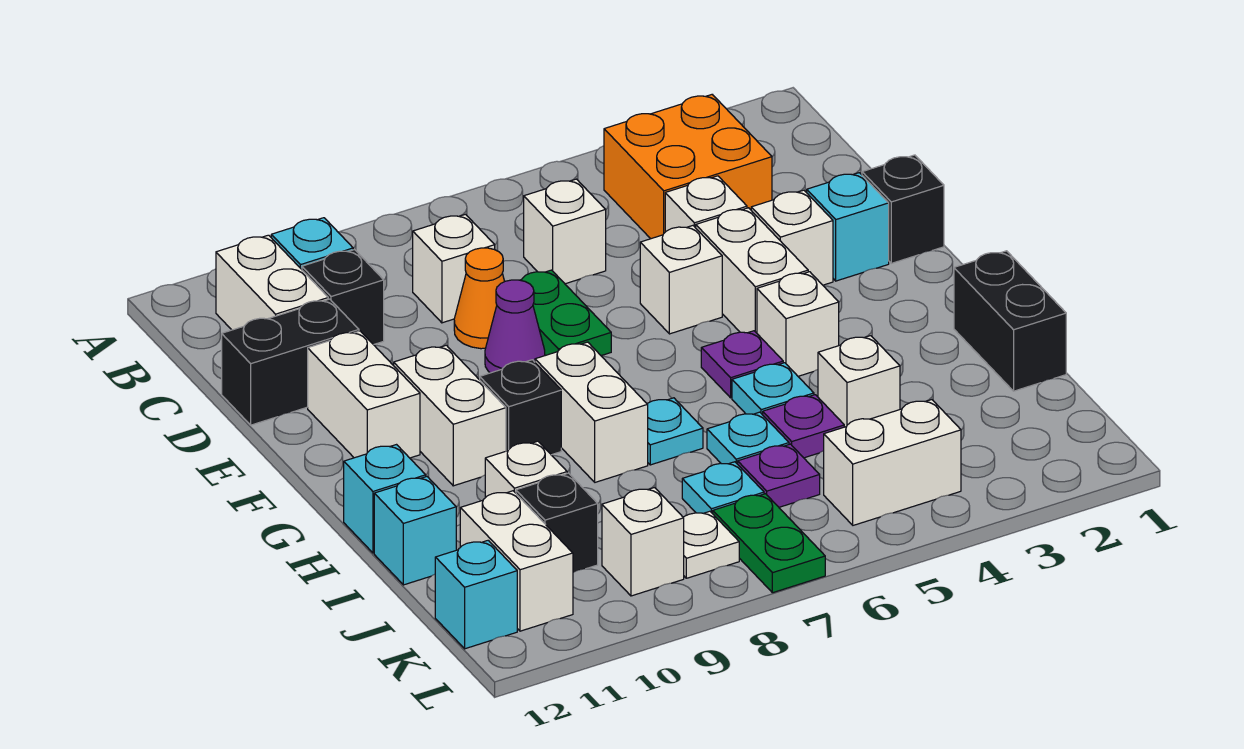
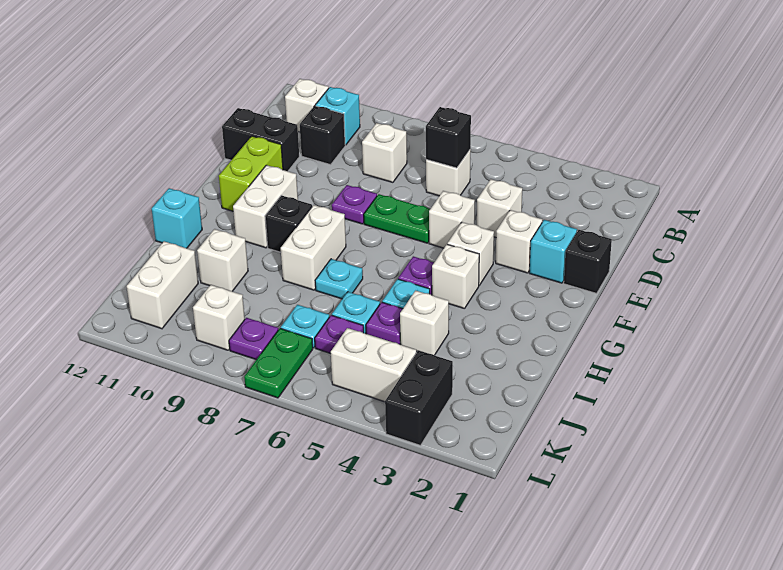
orange brick B3:C4 level 1 -> none
white brick B11:C11 level 1 -> white brick B11 level 1
green plate D7:E7 level 1 -> green plate E6:E7 level 1
orange cone D8 level 1 -> none
white brick E4:F4 level 1 -> white brick F4 level 1
purple cone E8 level 1 -> purple plate E8 level 1
white brick E11:F11 level 1 -> lime brick E11:F11 level 1
black brick H1:I1 level 1 -> black brick K3:L3 level 1
cyan brick I12 level 1 -> none
black brick J10 level 1 -> black brick C6 level 2
white plate K8 level 1 -> purple plate K8 level 1
cyan brick K12 level 1 -> none

